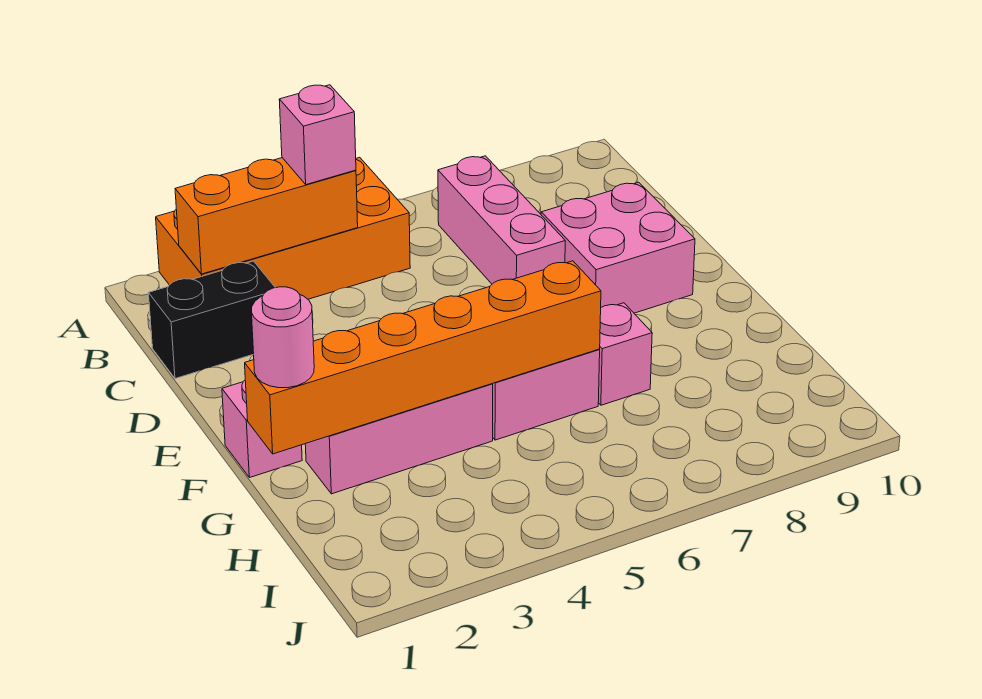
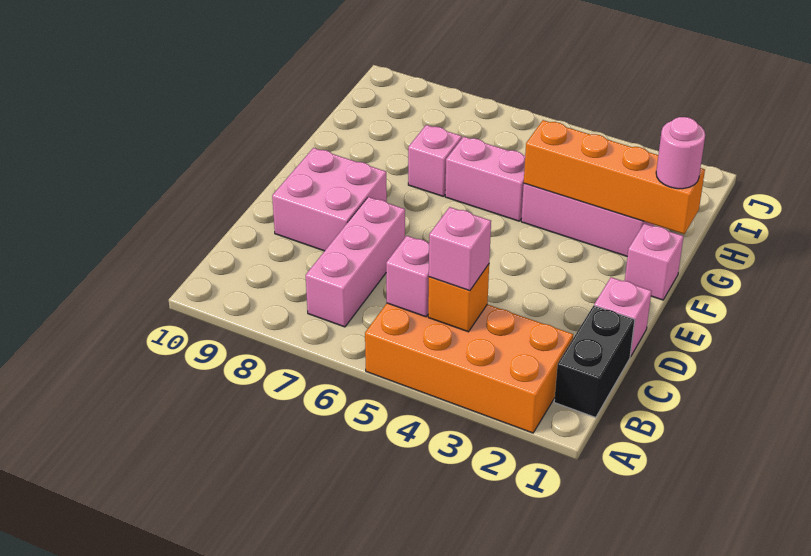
orange brick B2:B4 level 2 -> orange brick B4 level 2
none -> pink brick B5 level 2
black brick C1:C2 level 1 -> black brick B1:C1 level 1
none -> pink brick D1 level 1
orange brick G1:G6 level 2 -> orange brick G1:G4 level 2

